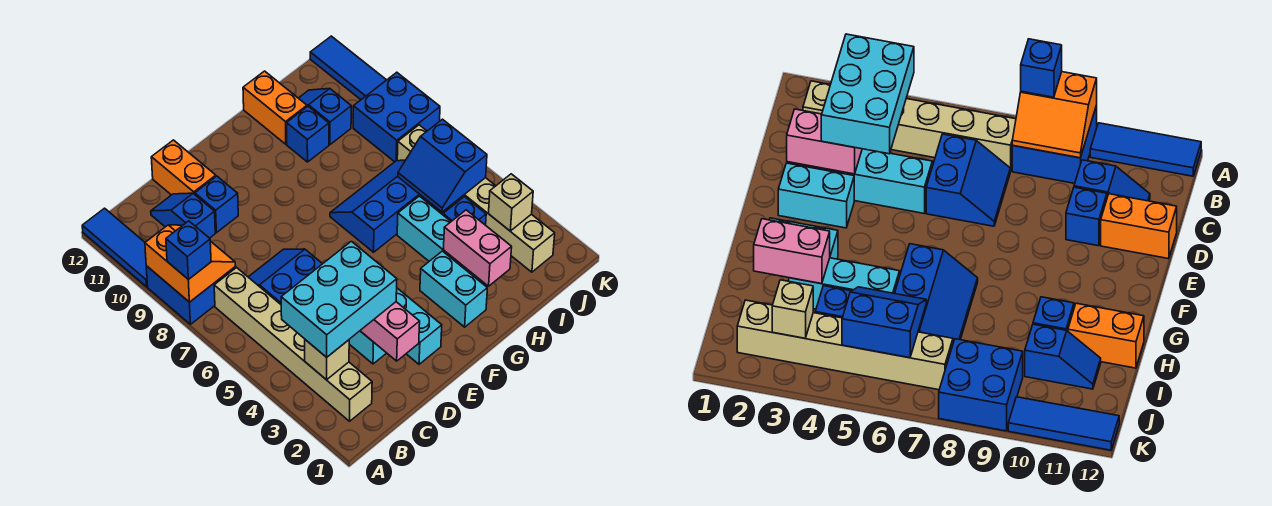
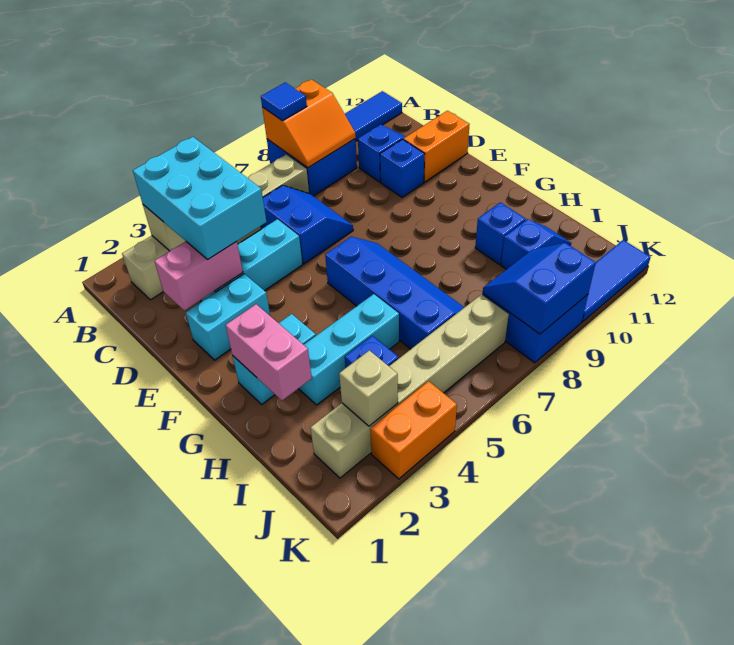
blue brick A8 level 3 -> blue tile A8 level 3
blue slope G6:I7 level 1 top 6 -> blue slope F6:I7 level 1 top 6
pink brick H2:H3 level 2 -> pink brick G2:H2 level 2
orange brick H11:H12 level 1 -> orange brick K3:K4 level 1
blue slope I5:J6 level 2 top J -> blue slope J8:K9 level 2 top K

